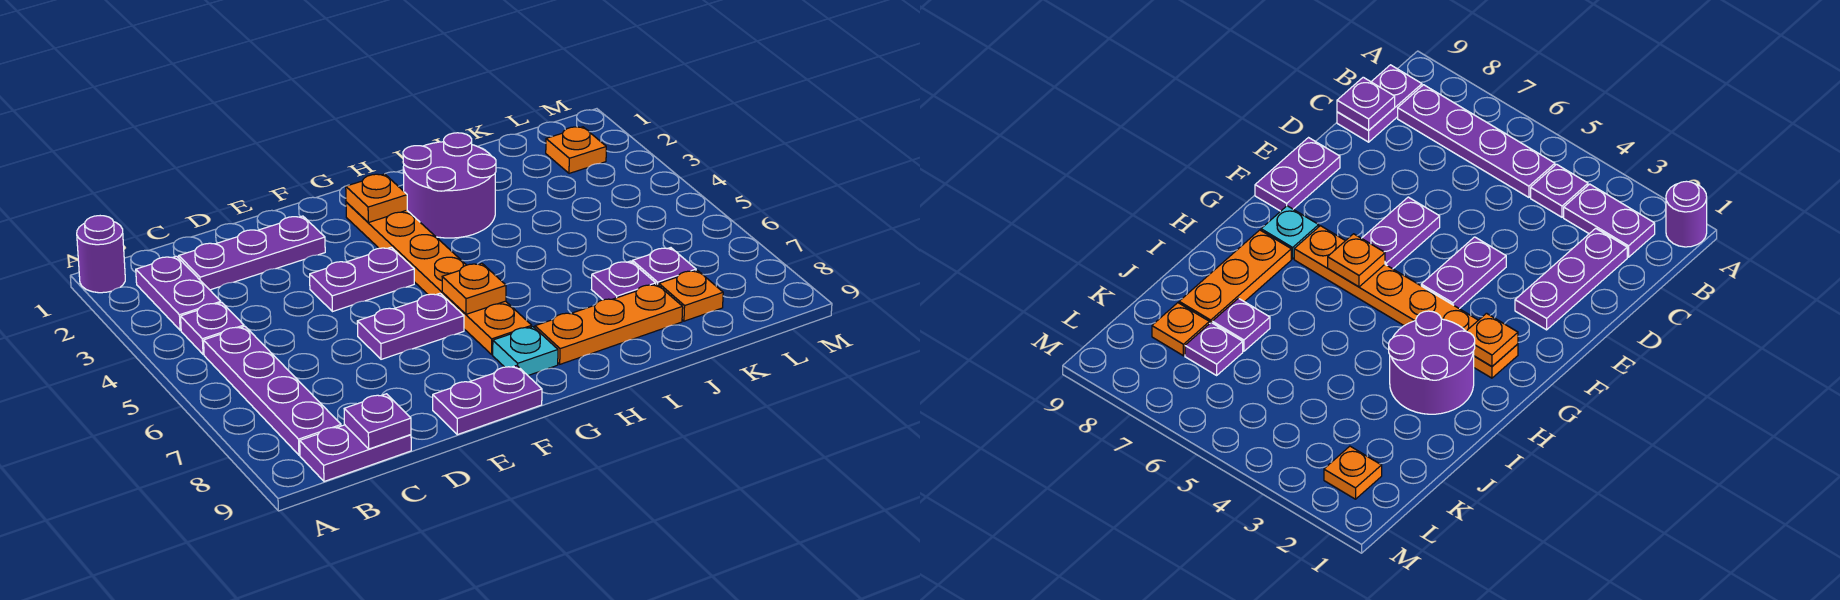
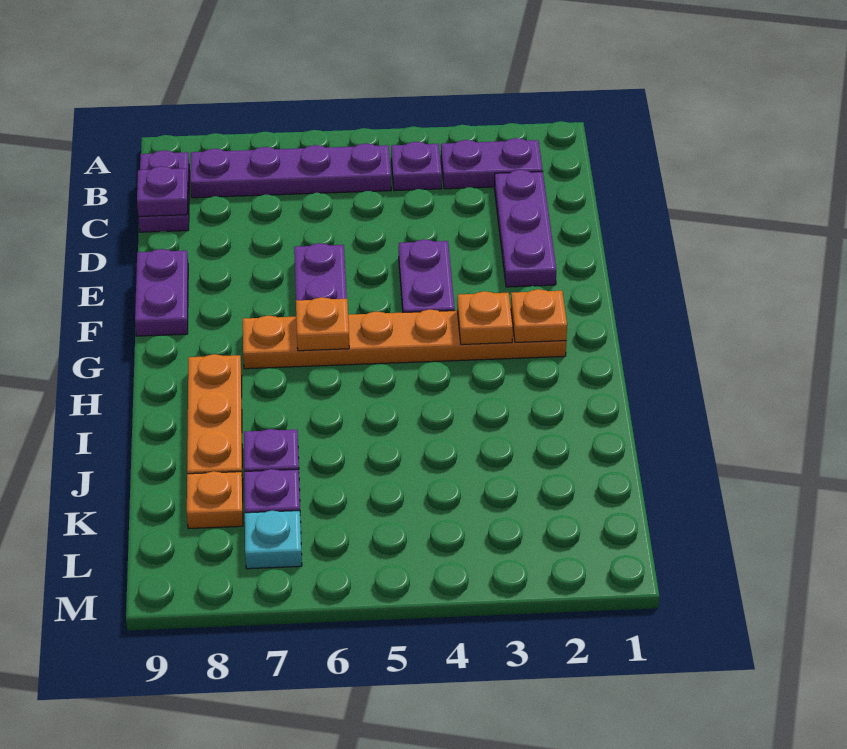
purple round brick A1 level 1 -> none
cyan plate G8 level 1 -> cyan plate L7 level 1
purple round brick H2:I3 level 1 -> none
orange plate L2 level 1 -> orange plate G3 level 2

